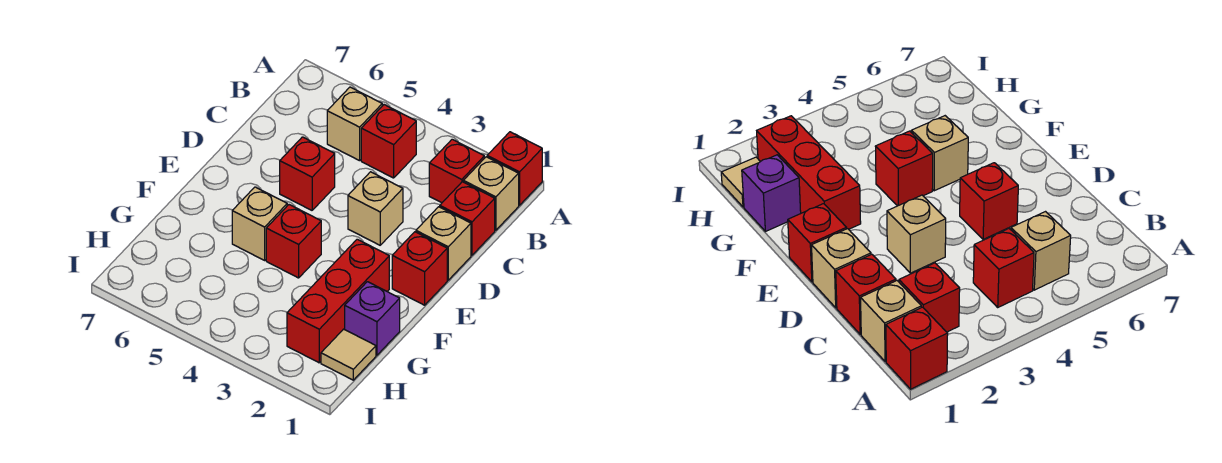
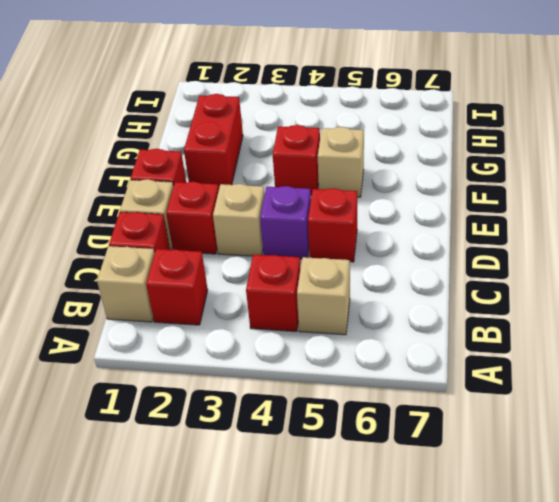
red brick A1 level 1 -> red brick D2 level 1
red brick F2:H2 level 1 -> red brick F2:G2 level 1
purple brick G1 level 1 -> purple brick D4 level 1
tan tile H1 level 1 -> none

